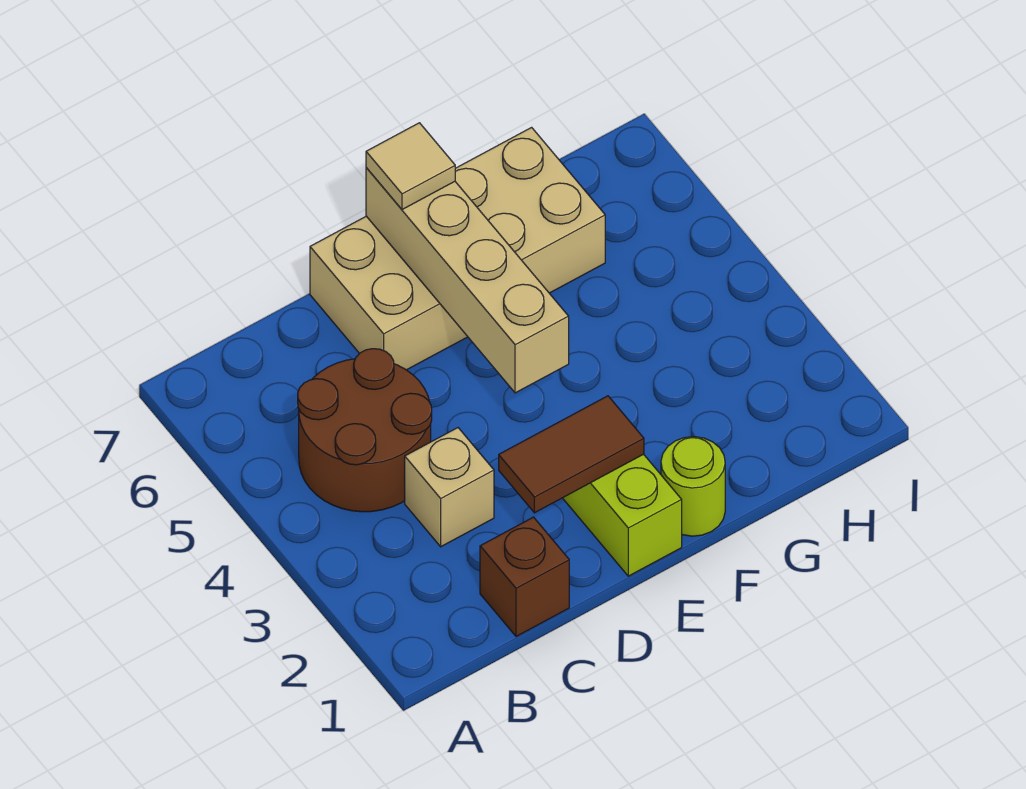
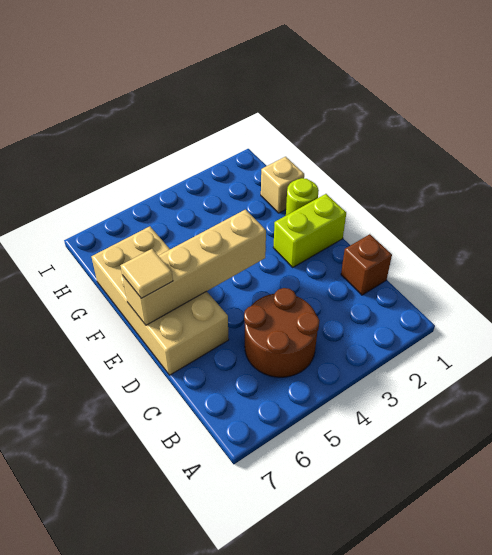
tan brick C3 level 1 -> tan brick G1 level 1
brown tile D2:E2 level 2 -> none

